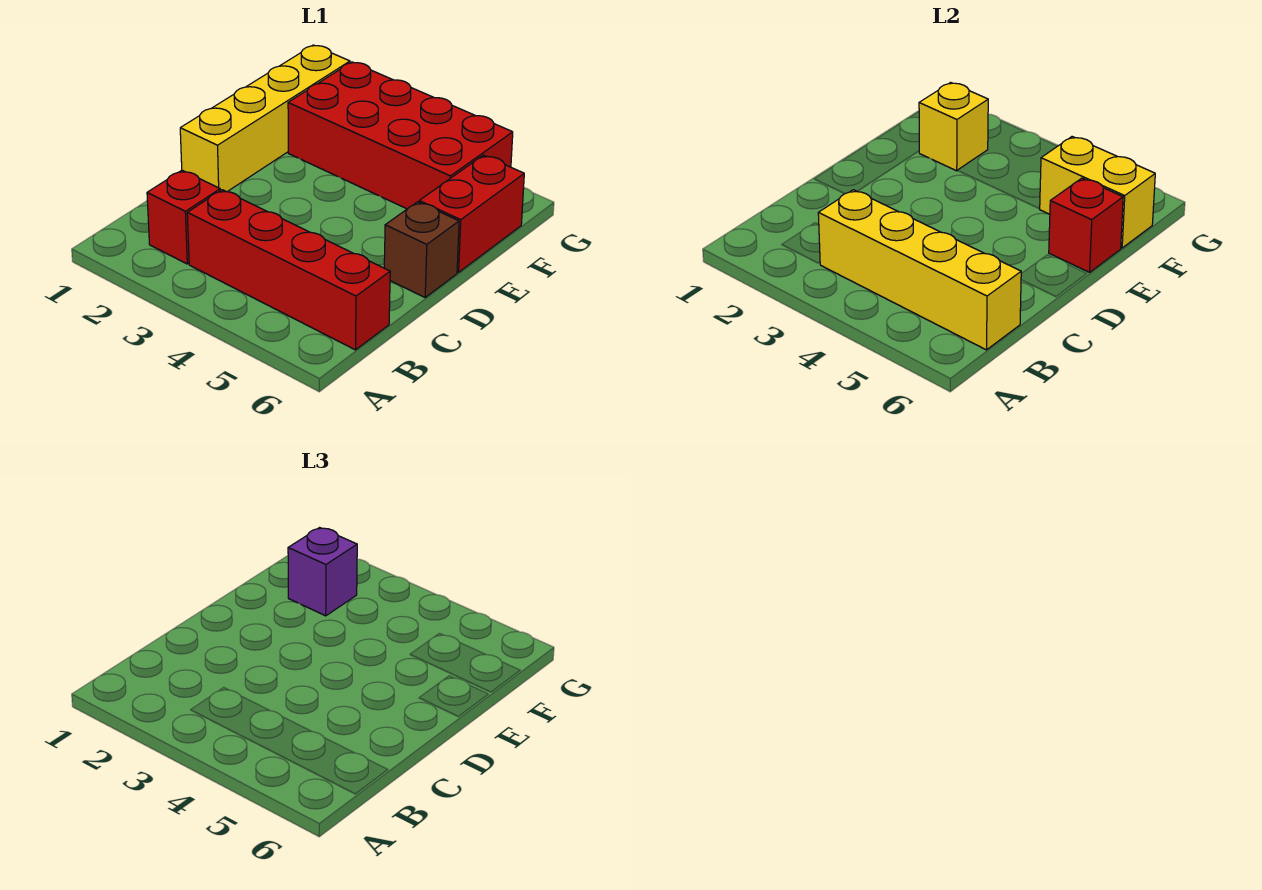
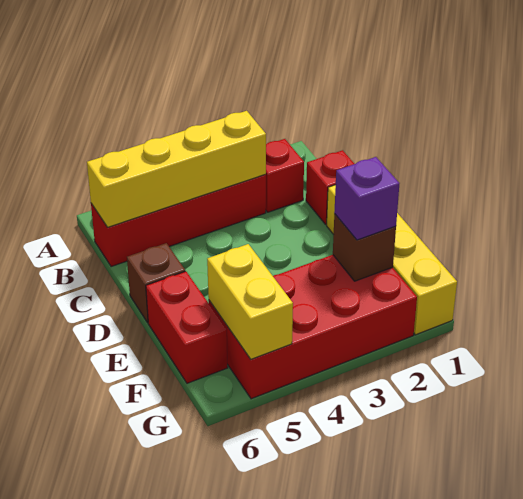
red brick E6 level 2 -> red brick C1 level 1
yellow brick F2 level 2 -> brown brick F2 level 2
yellow brick F5:F6 level 2 -> yellow brick F5:G5 level 2

